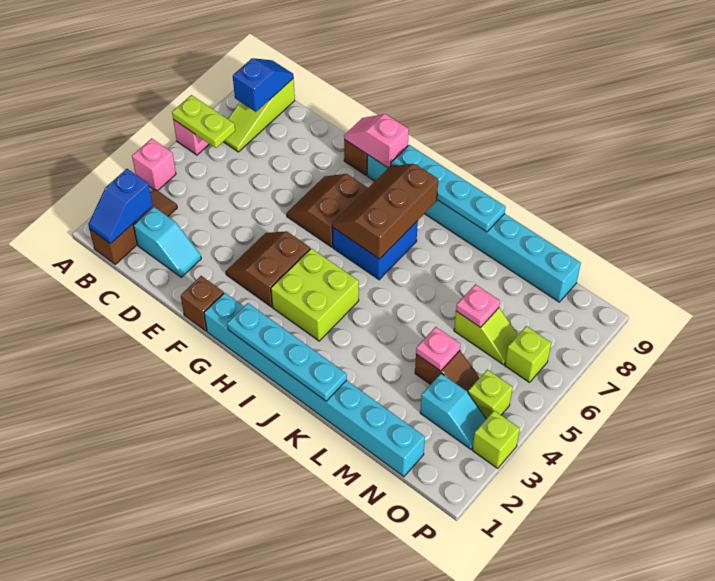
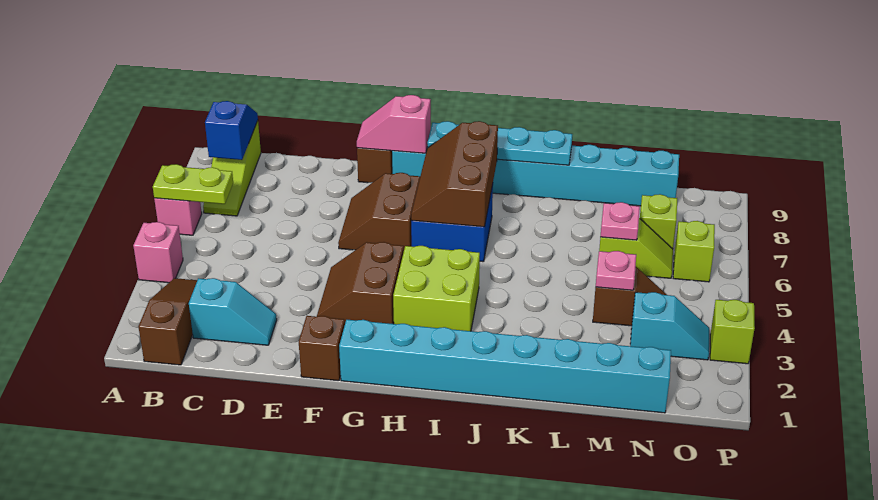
blue slope B1:B2 level 2 top 2 -> none
cyan plate H1:K1 level 2 -> none
lime brick O4 level 1 -> lime brick N7 level 1

